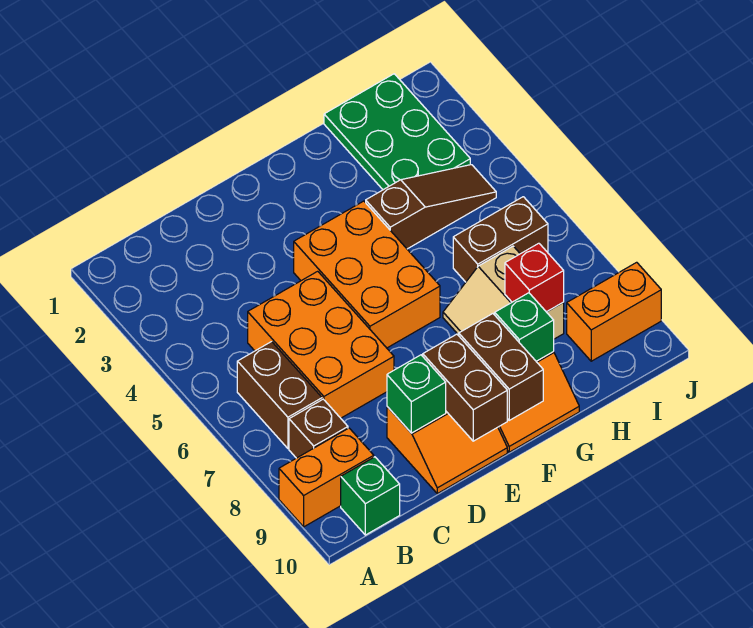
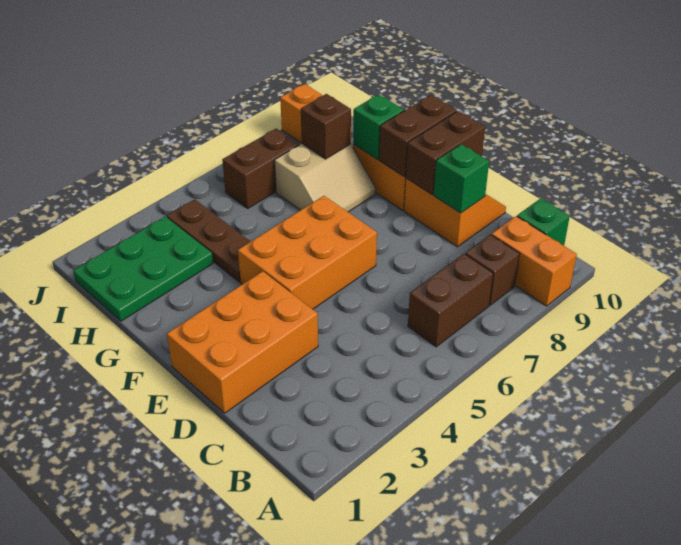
orange brick C5:D7 level 1 -> orange brick D1:E3 level 1
brown slope G4:I4 level 1 top G -> brown plate G4:I4 level 1
brown brick H6:I6 level 1 -> brown brick I6:I7 level 1
red brick H8 level 2 -> brown brick H8 level 2

